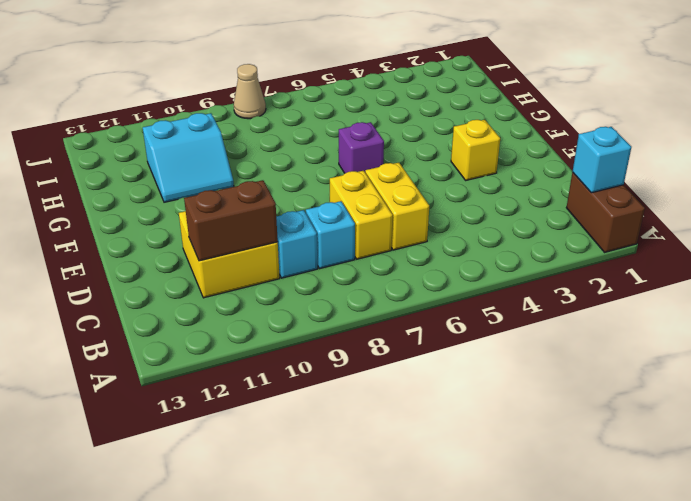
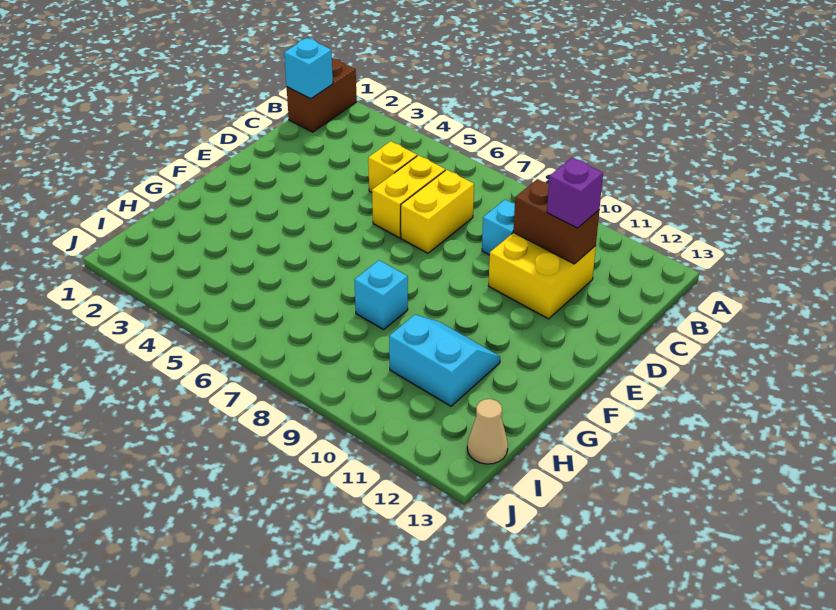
cyan brick C8 level 1 -> cyan brick G8 level 1
yellow brick E3 level 1 -> yellow brick C5 level 1
purple brick F6 level 1 -> purple brick C11 level 3
tan cone J8 level 1 -> tan cone I13 level 1

